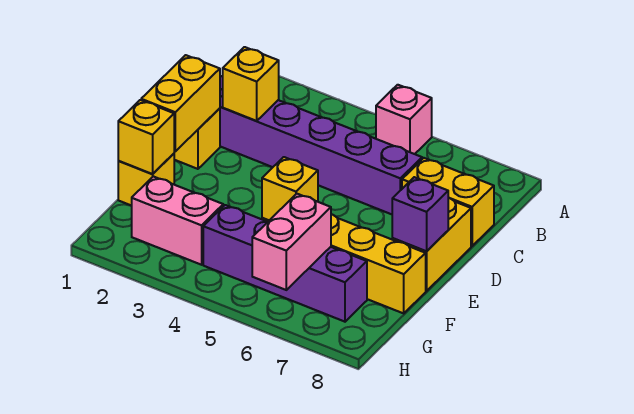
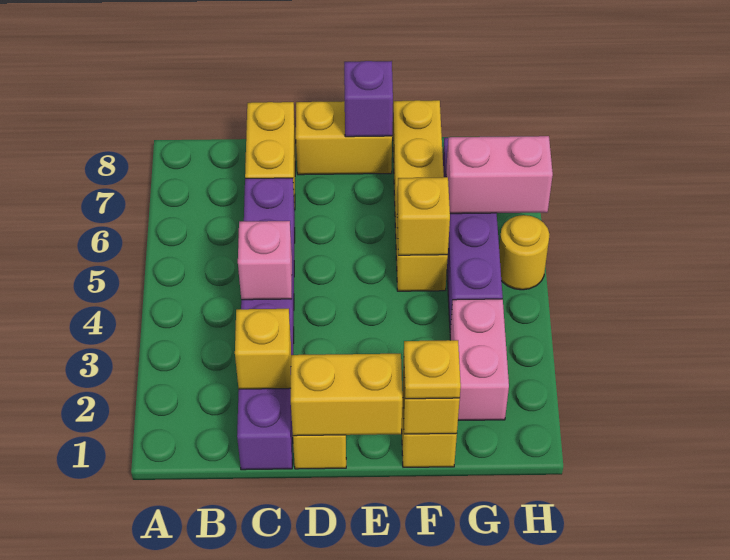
pink brick A5 level 1 -> pink brick C4 level 2
none -> yellow plate F1 level 3
none -> yellow round brick H5 level 1

